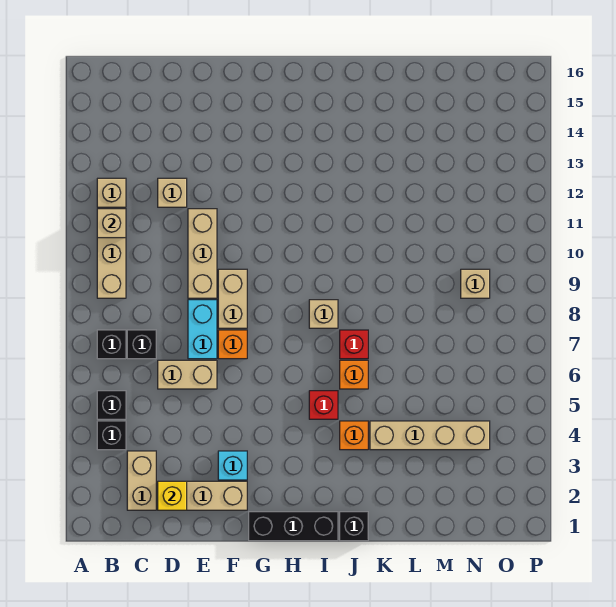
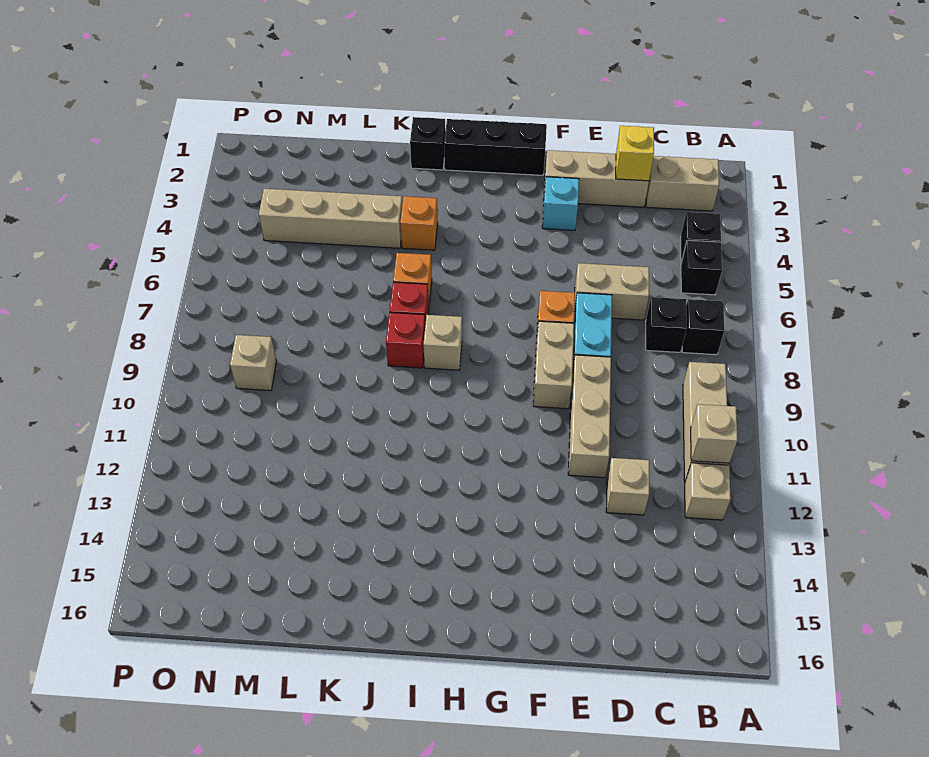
tan brick C2:C3 level 1 -> tan brick B2:C2 level 1
red brick I5 level 1 -> red brick J8 level 1

